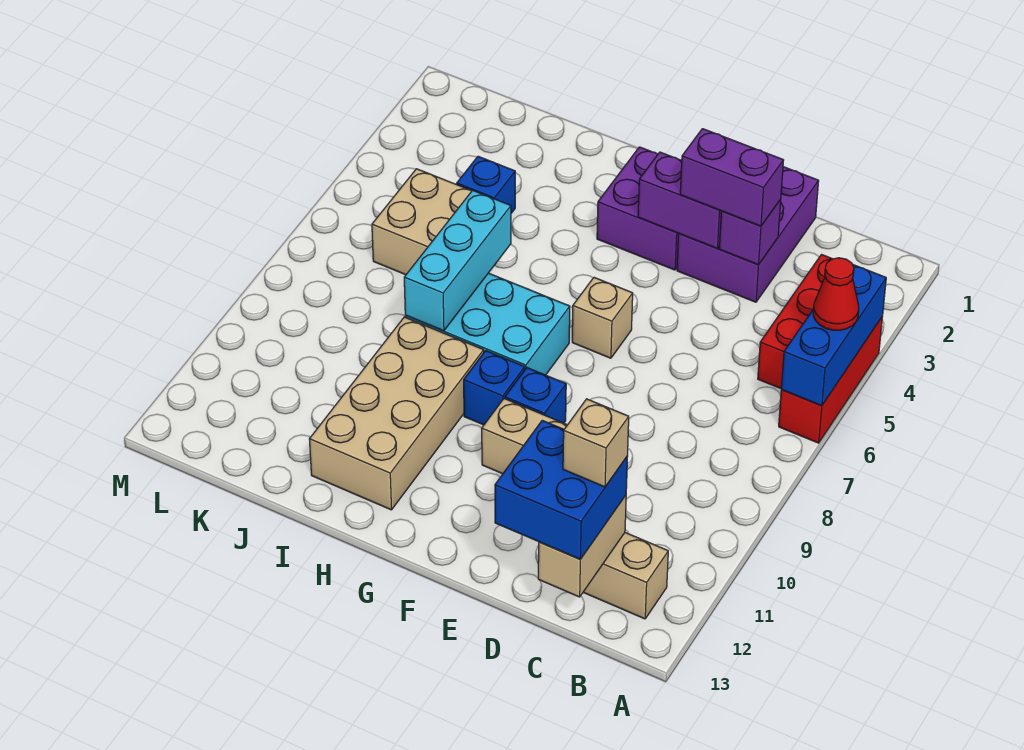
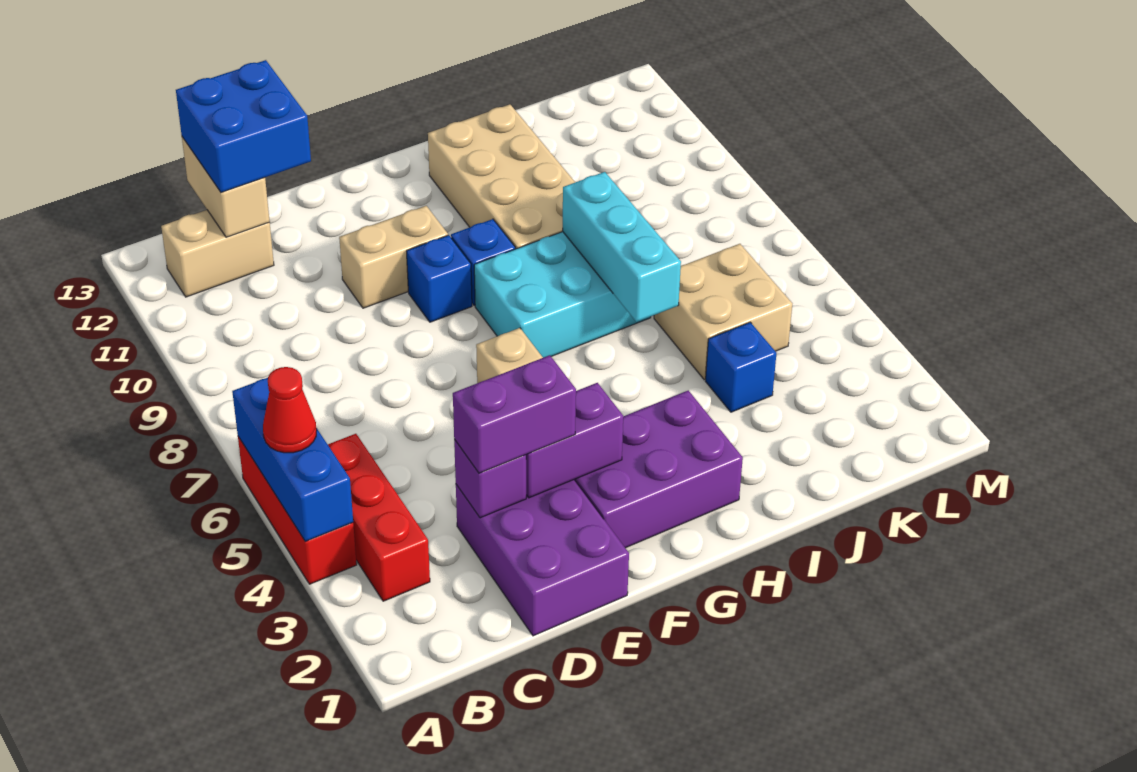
tan brick C12 level 4 -> none
purple brick F2:G3 level 1 -> purple brick F2:H3 level 1

